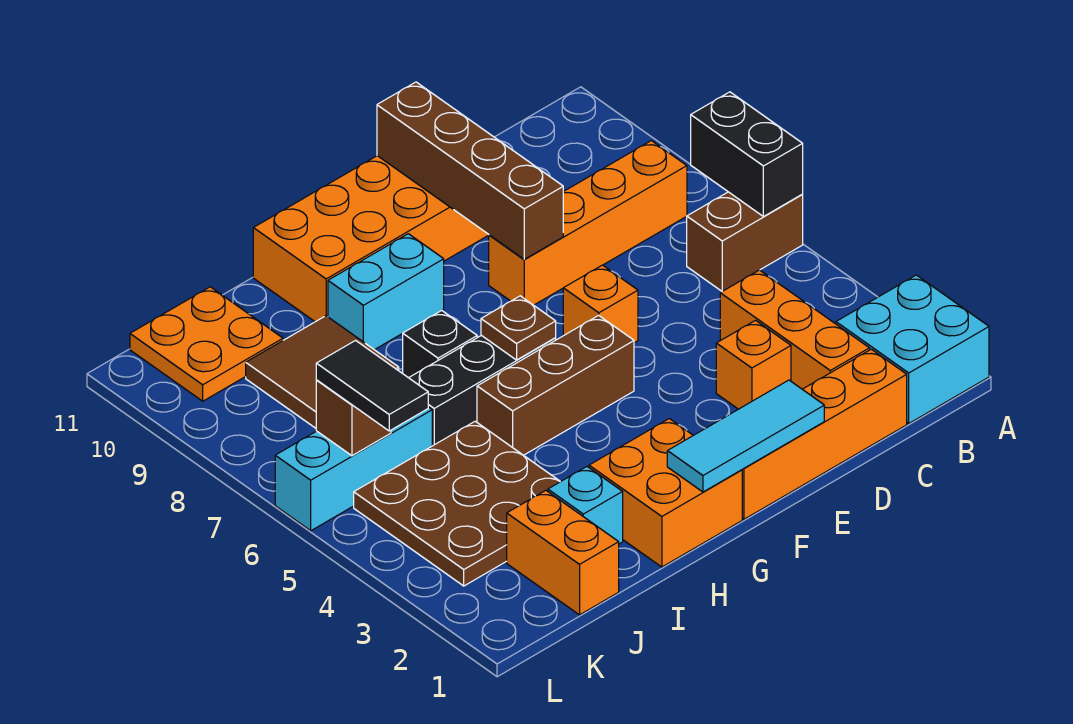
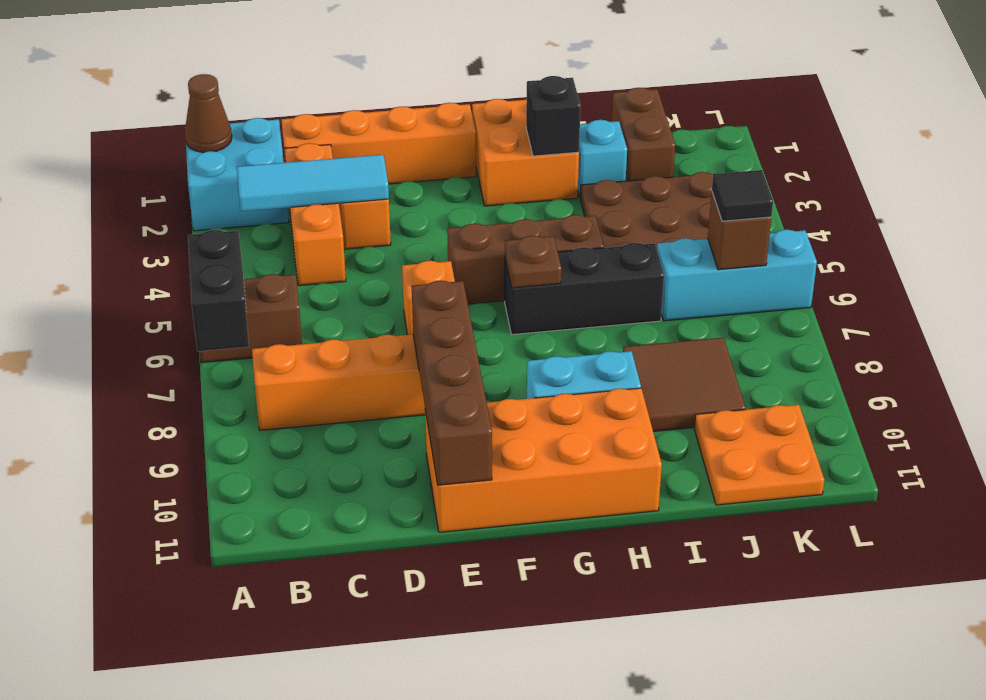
none -> brown cone A1 level 2
cyan tile E1:G1 level 2 -> cyan tile B3:D3 level 2
black brick H7 level 1 -> black brick H2 level 2
orange brick J1:J2 level 1 -> brown brick J1:J2 level 1
black tile K5:K6 level 3 -> black tile K6 level 3

